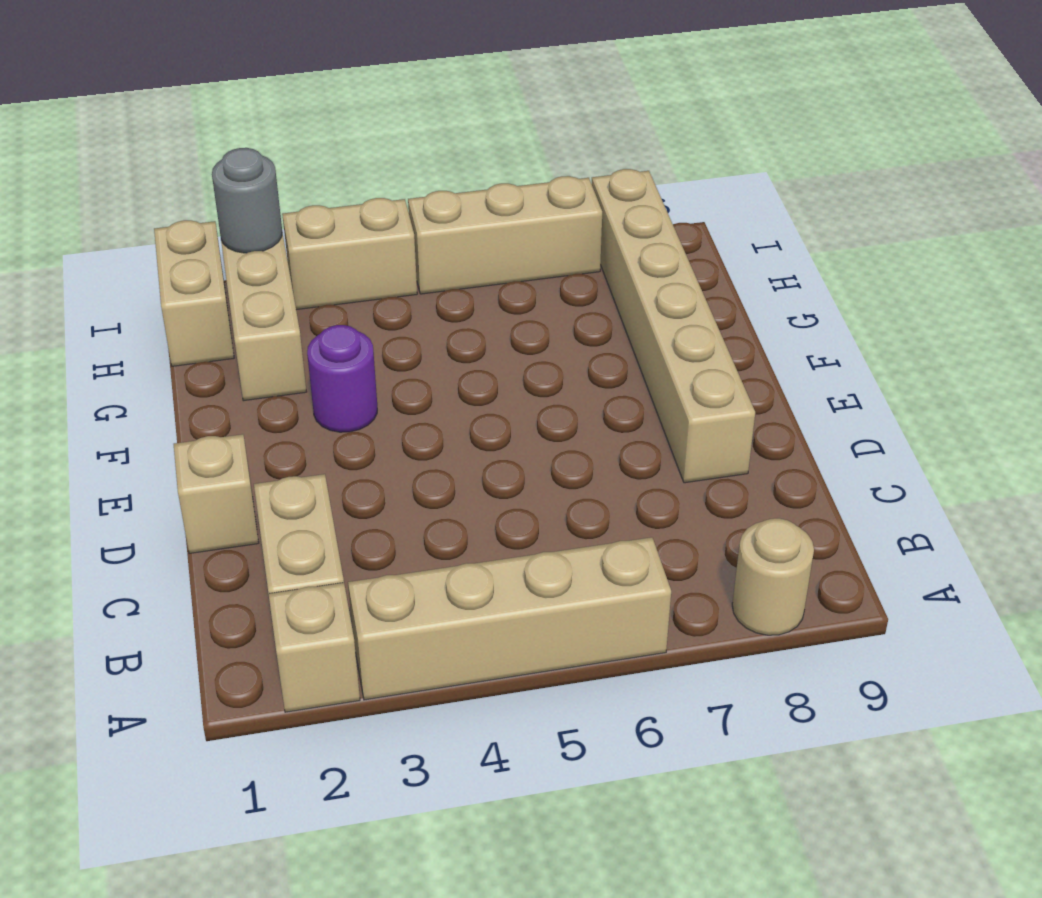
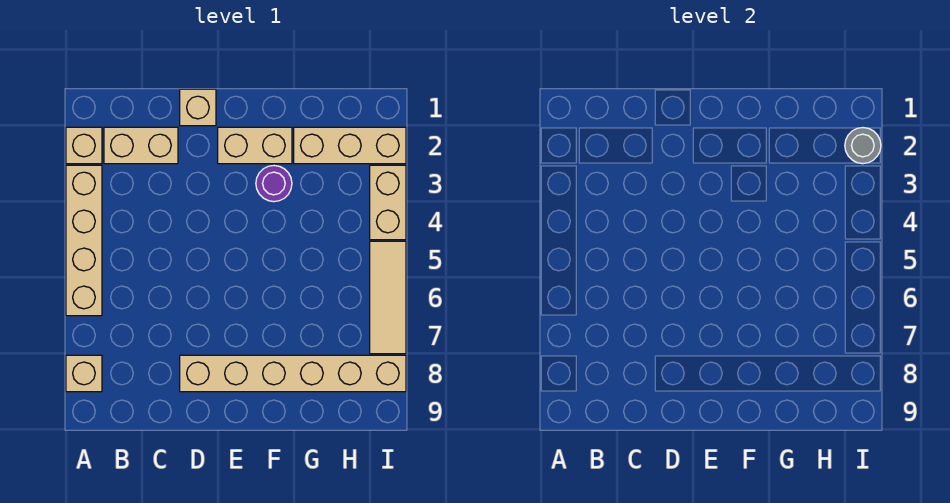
tan round brick A8 level 1 -> tan brick A8 level 1
tan brick H1:I1 level 1 -> tan brick E2:F2 level 1
tan brick I5:I7 level 1 -> tan tile I5:I7 level 1

